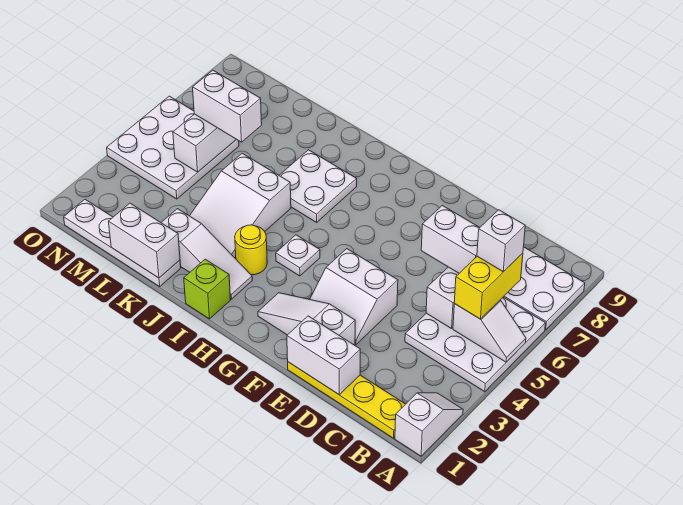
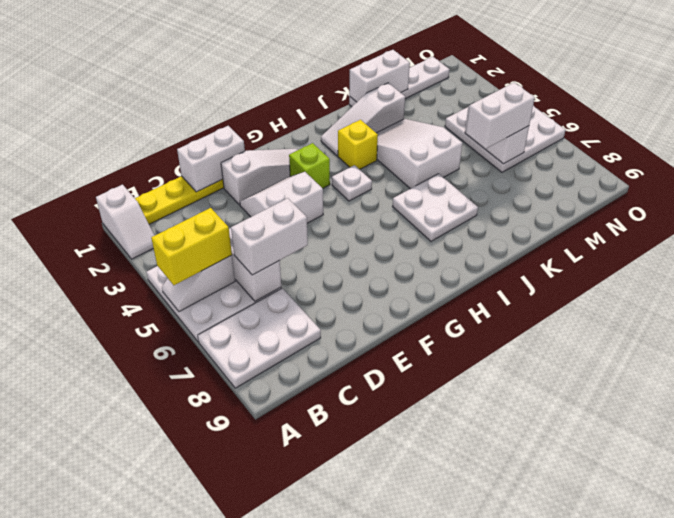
yellow brick B5:B6 level 3 -> yellow brick A5:B5 level 3
white brick B6 level 4 -> none
lime brick I1 level 1 -> lime brick G3 level 1
yellow round brick I3 level 1 -> yellow brick I3 level 1

